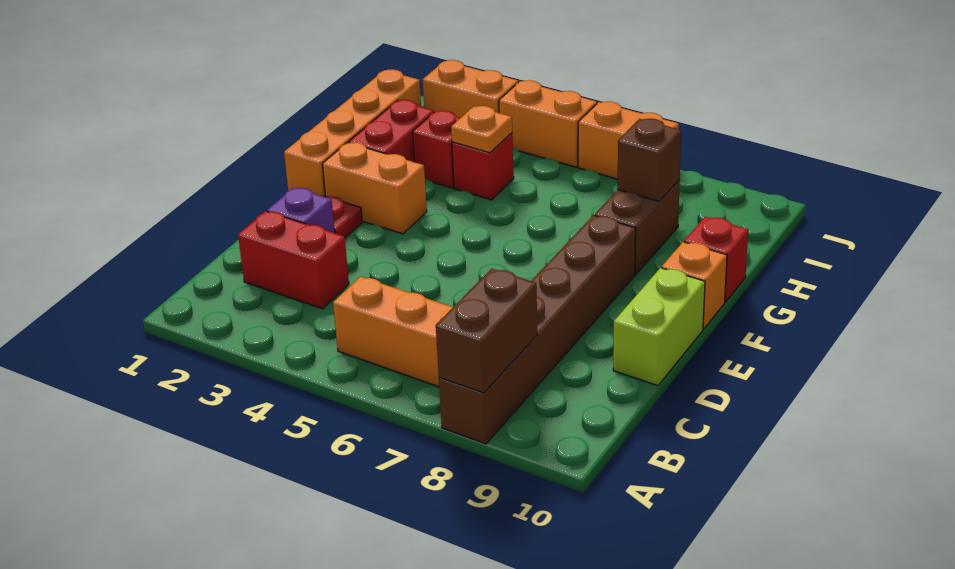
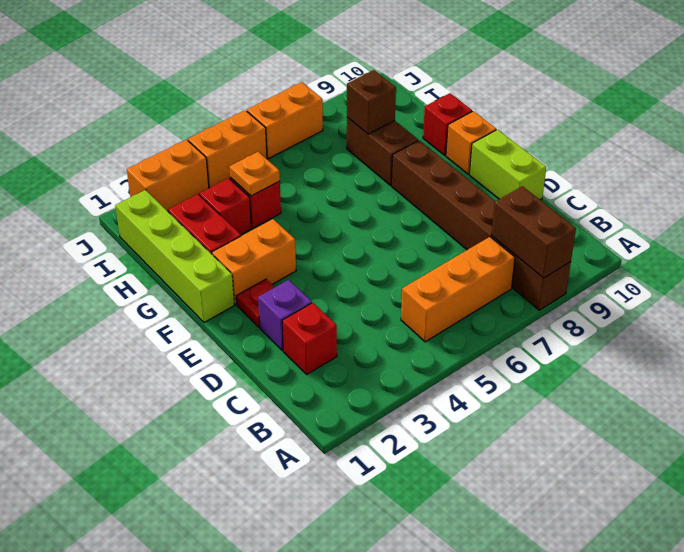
red brick C2:C3 level 1 -> red brick C2 level 1
orange brick F1:I1 level 1 -> lime brick F1:I1 level 1

